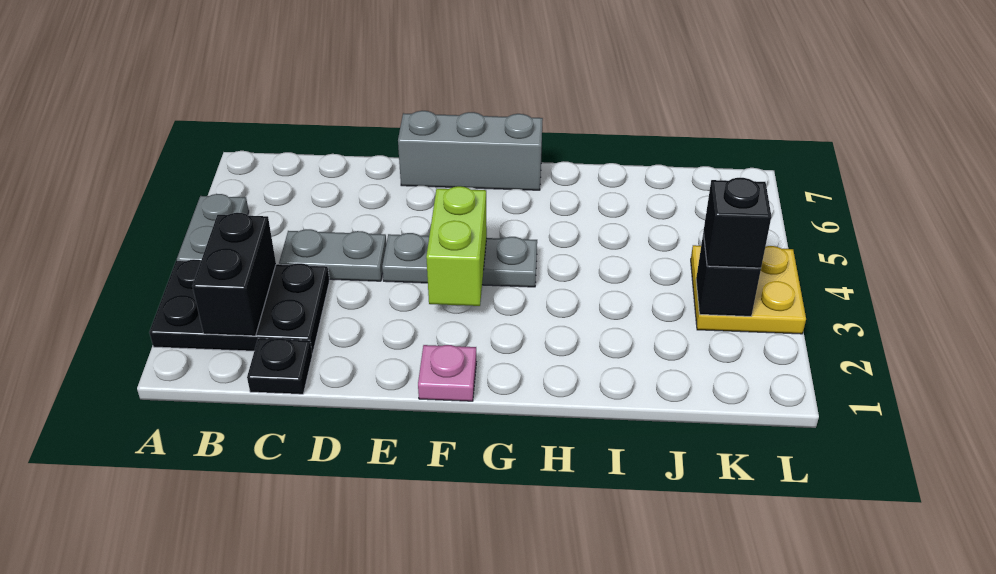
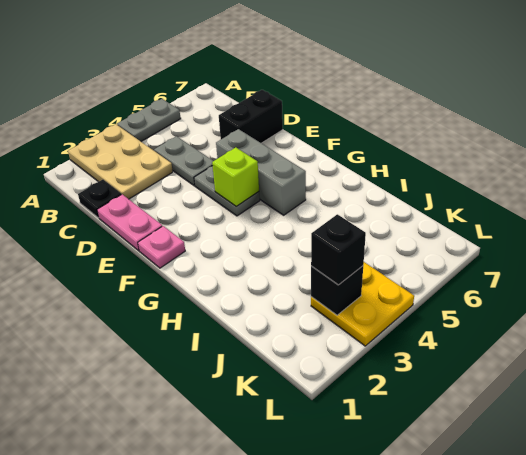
black plate A2:C3 level 1 -> tan plate A2:C3 level 1
black brick B2:B3 level 2 -> black brick D6:D7 level 1
none -> pink plate D1:E1 level 1
grey plate E4:G4 level 1 -> grey plate E4:F4 level 1
grey brick E7:G7 level 1 -> grey brick E5:G5 level 1
lime brick F3:F4 level 2 -> lime brick F4 level 2

